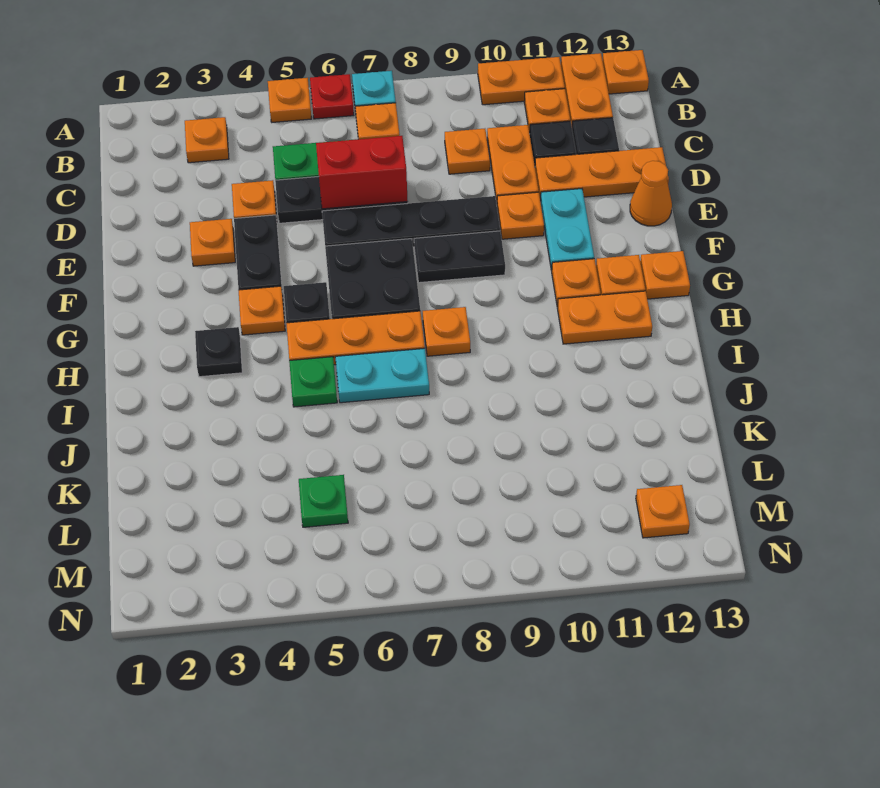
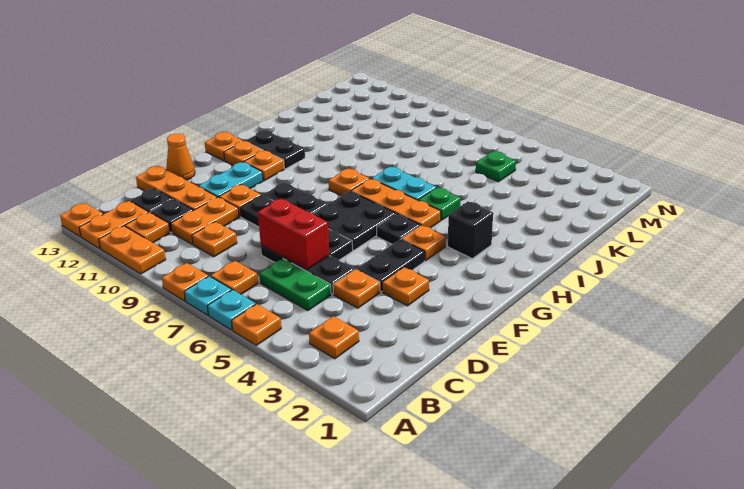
red plate A6 level 1 -> cyan plate A6 level 1
black plate H3 level 1 -> black brick H3 level 1
orange plate H11:H12 level 1 -> black plate H11:H12 level 1
orange plate M12 level 1 -> orange plate A8 level 1

